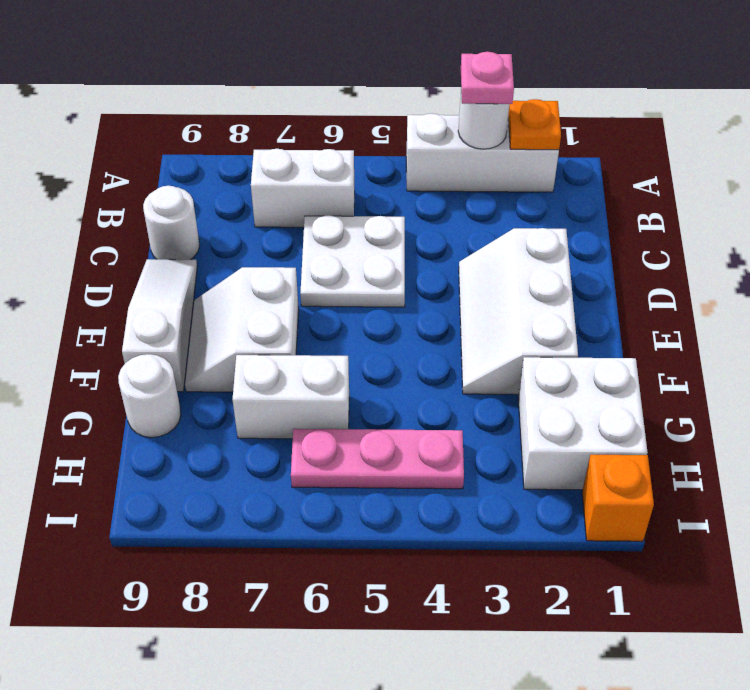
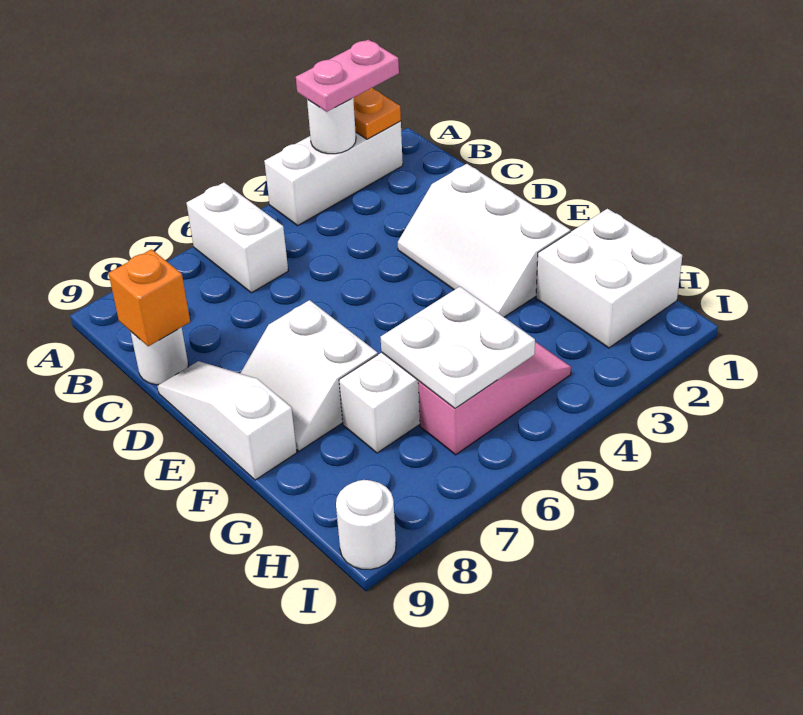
pink plate A3 level 3 -> pink plate A2:A3 level 3
white brick B6:B7 level 1 -> white brick A6:B6 level 1
white plate C5:D6 level 1 -> white plate G5:H6 level 2
white round brick G9 level 1 -> white round brick I9 level 1
pink plate H4:H6 level 1 -> pink slope H4:H6 level 1 top 6
orange brick I1 level 1 -> orange brick C9 level 2

